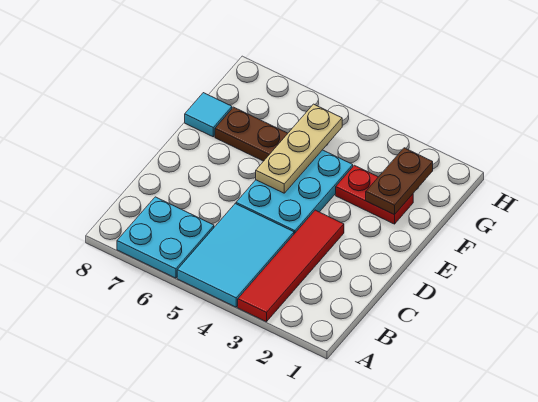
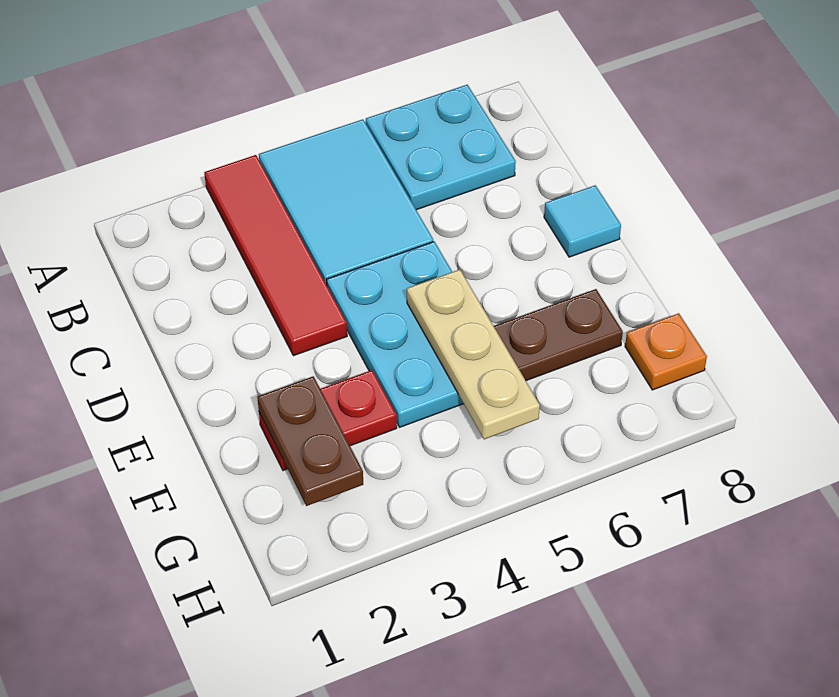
cyan tile F8 level 1 -> cyan tile D8 level 1
none -> orange plate G8 level 1

